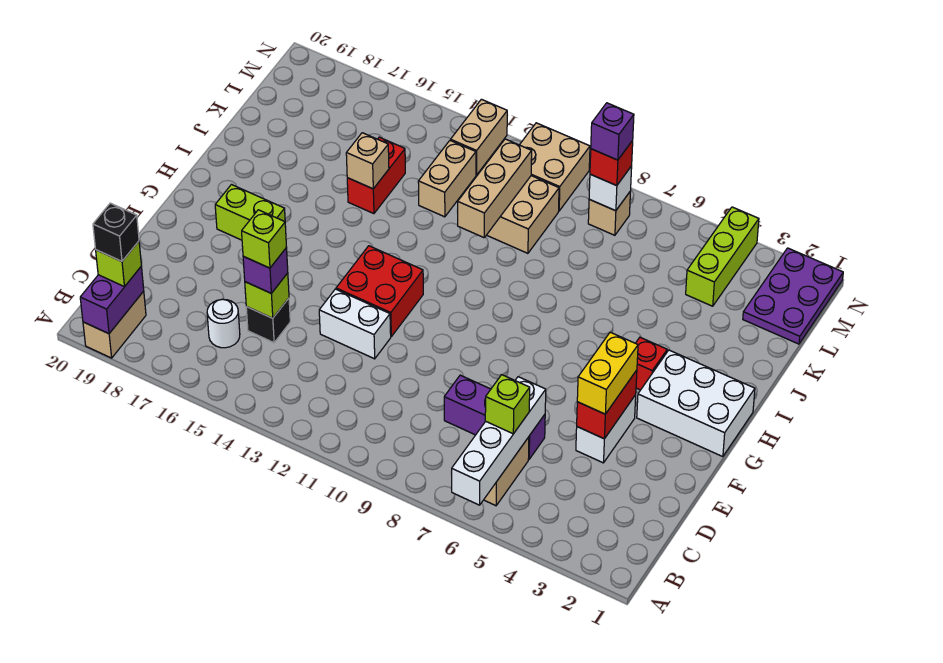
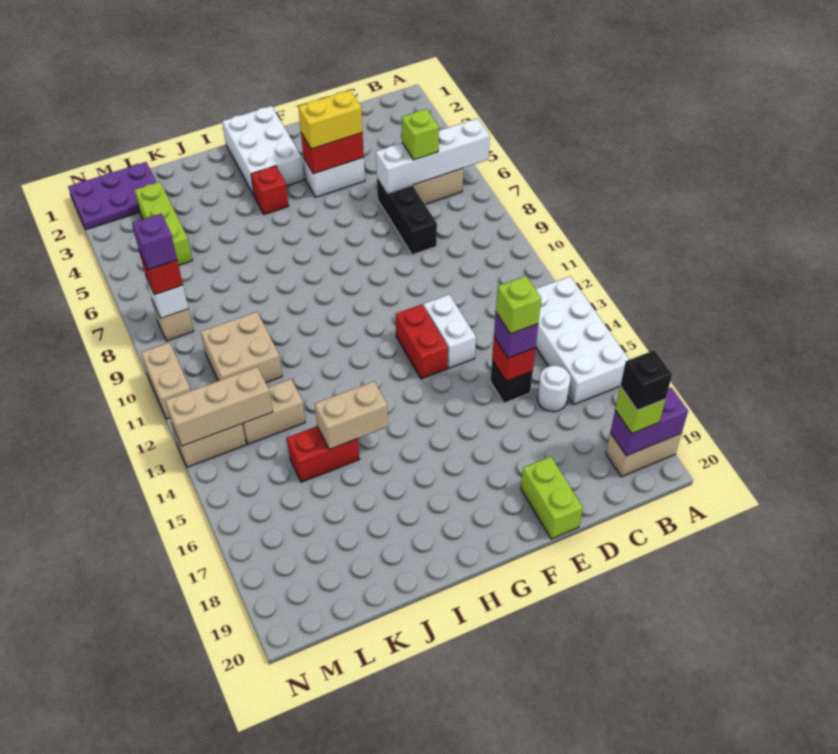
none -> white brick A13:B16 level 1
purple brick D6:D8 level 1 -> black brick D6:D8 level 1
lime brick D15 level 2 -> red brick D15 level 2
red brick F12:G13 level 1 -> red brick F12:F13 level 1
lime brick G17:G18 level 1 -> lime brick E19:E20 level 1
tan brick J11:L11 level 2 -> tan brick L13:N13 level 2
tan brick J15 level 2 -> tan brick I15:J15 level 2
lime brick L4:N4 level 1 -> lime brick L3:L5 level 1
tan brick M10:N11 level 1 -> tan brick N10:N11 level 1

